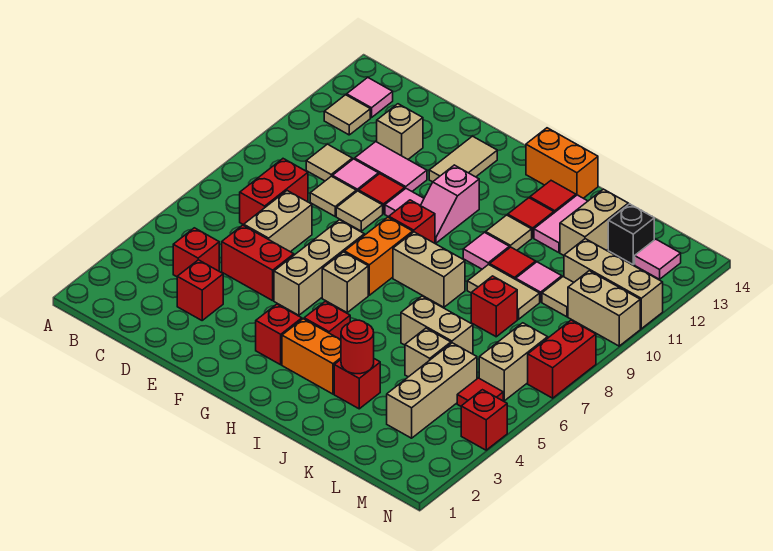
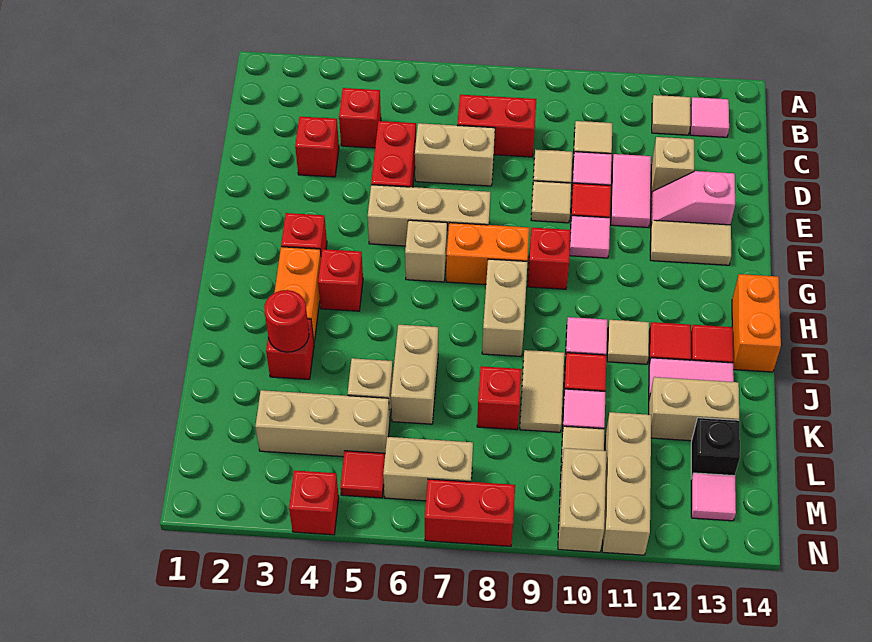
pink slope G10:G11 level 1 top 11 -> pink slope E12:E13 level 1 top 13

